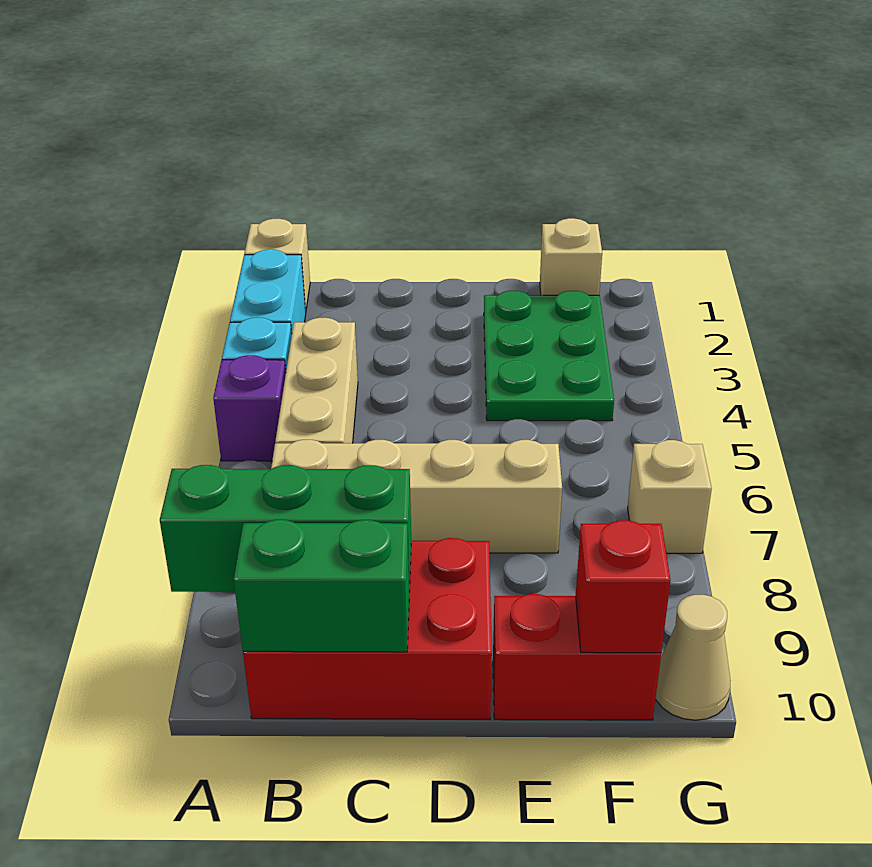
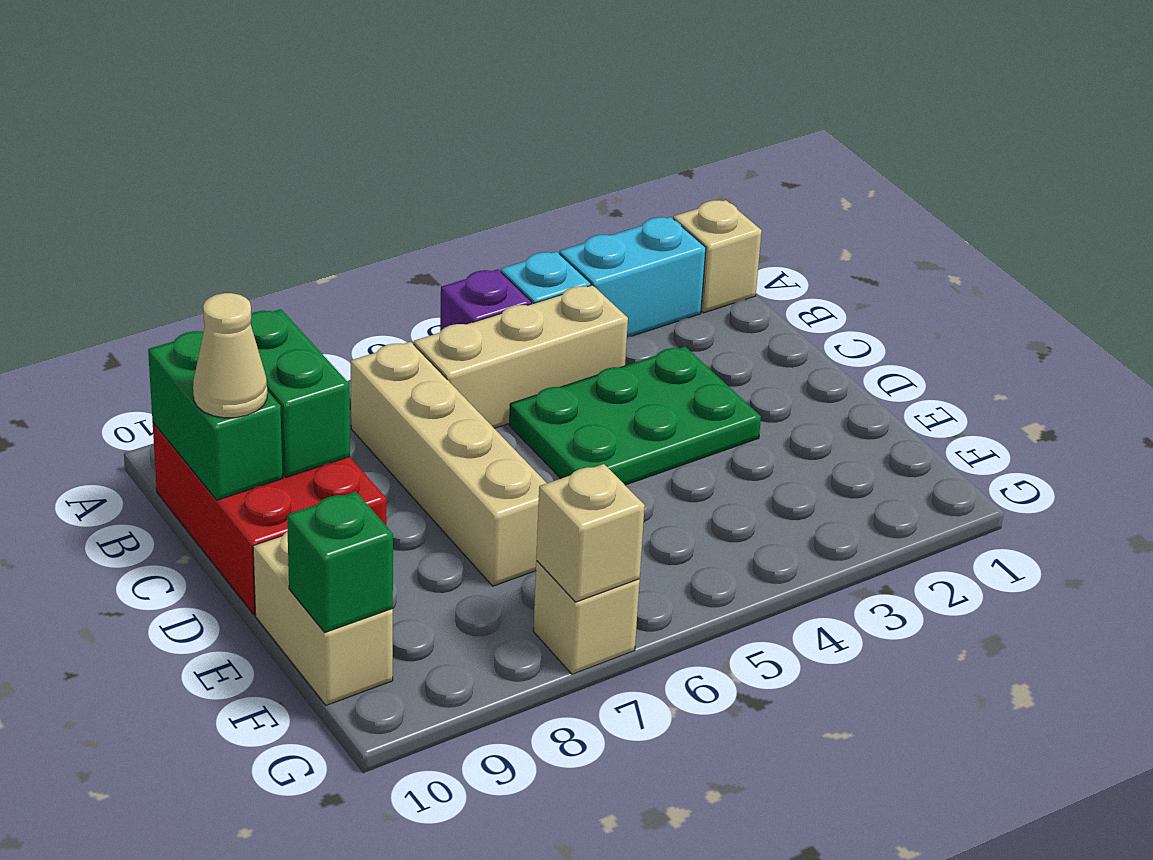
green brick A9:C9 level 2 -> green brick B9:C9 level 2
green plate E2:F4 level 1 -> green plate C3:D5 level 1
red brick E10:F10 level 1 -> tan brick E10:F10 level 1
tan brick F1 level 1 -> tan brick G7 level 2
red brick F10 level 2 -> green brick F10 level 2
tan cone G10 level 1 -> tan cone C10 level 3

